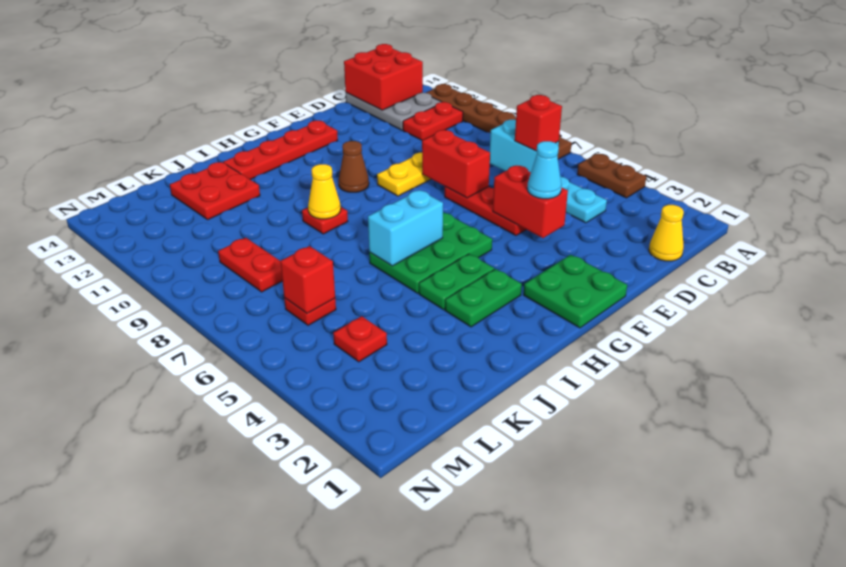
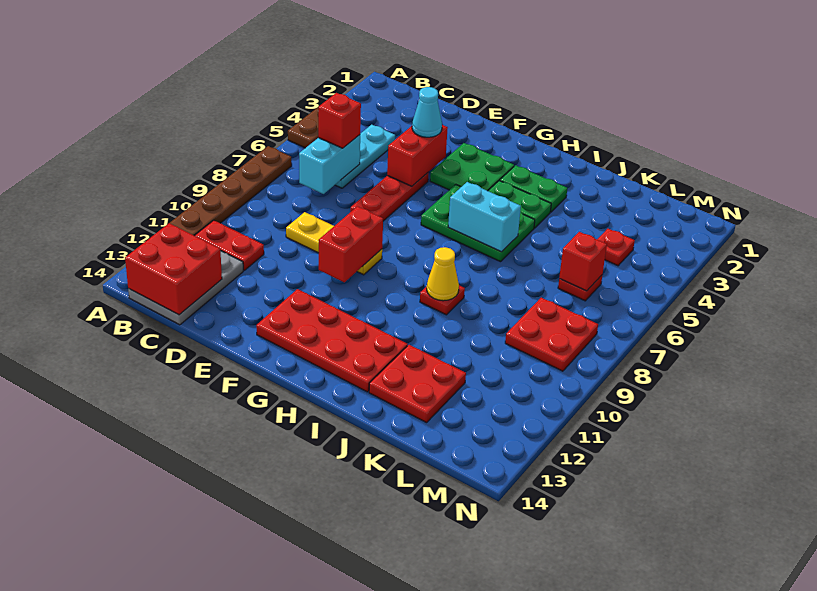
yellow cone C1 level 1 -> none
red brick E7:E8 level 2 -> red brick F9:F10 level 2
green plate F1:G2 level 1 -> green plate F3:G4 level 1
red plate F13:I13 level 1 -> red plate F12:I13 level 1
brown cone G10 level 1 -> none
red plate L8:L9 level 1 -> red plate L8:M9 level 1

